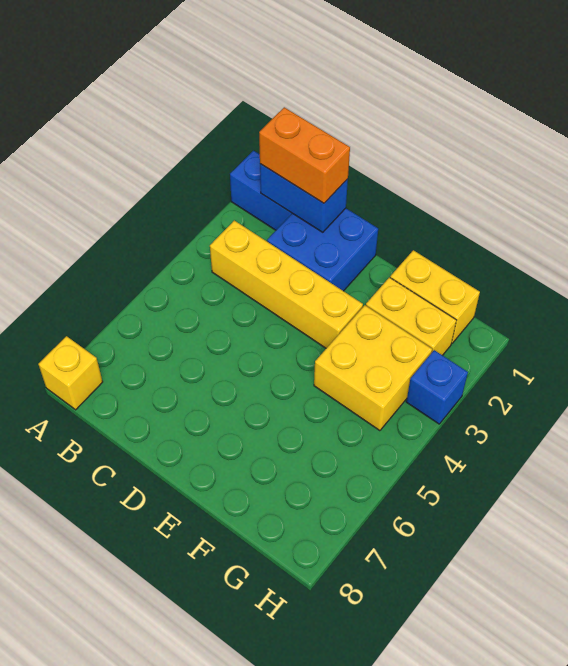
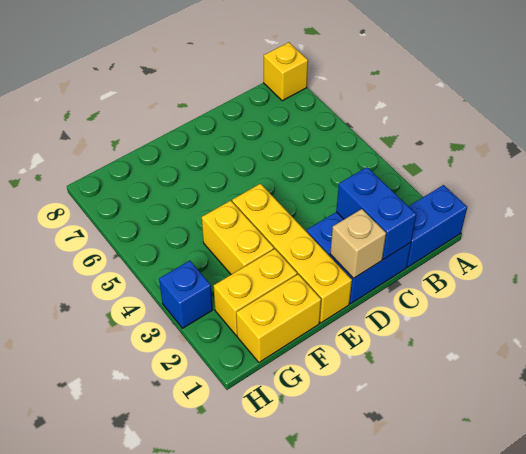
blue brick B1:C1 level 2 -> blue brick C1:C2 level 2
orange brick B1:C1 level 3 -> none
yellow brick B3:E3 level 1 -> yellow brick E1:E4 level 1
none -> tan brick D1 level 2
yellow brick F3:G4 level 1 -> yellow brick F3:F4 level 1

